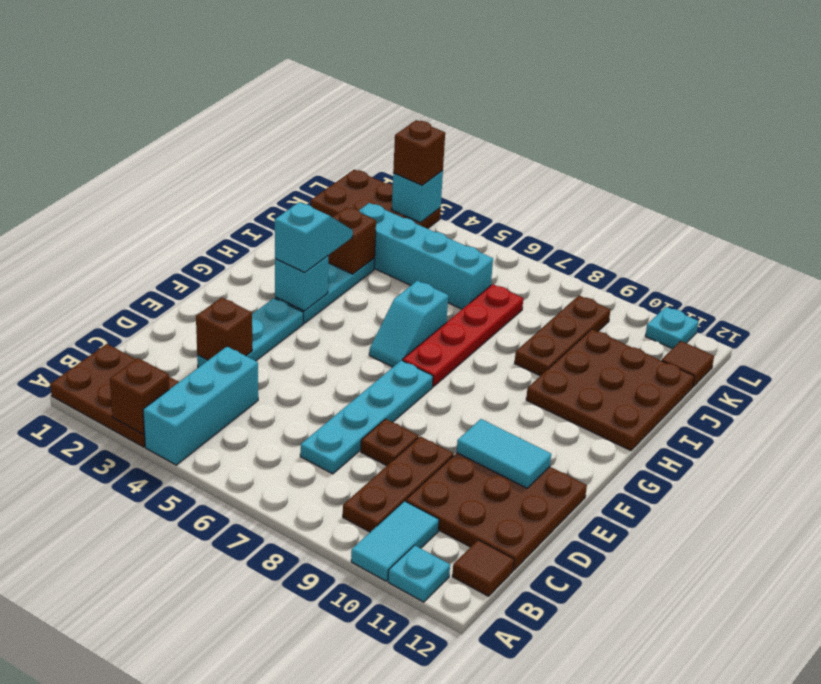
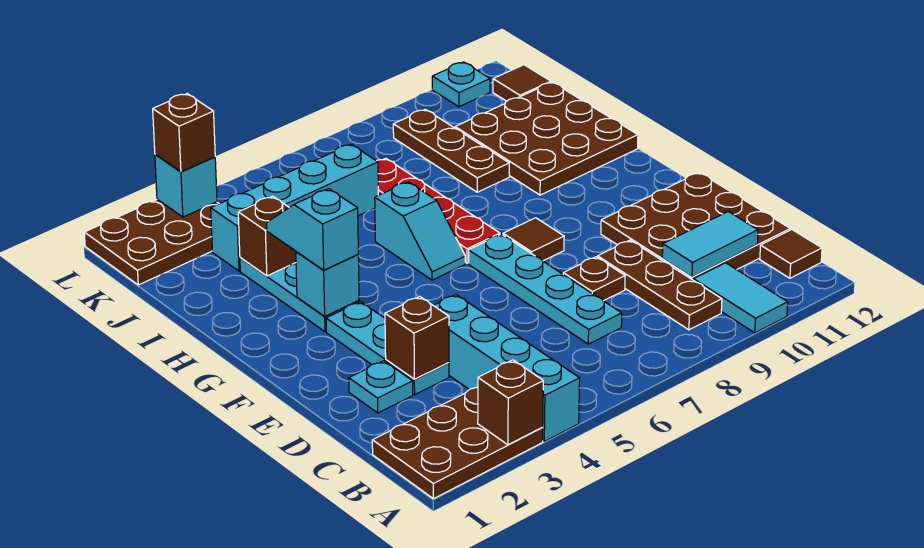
cyan brick A4:C4 level 1 -> cyan brick A4:D4 level 1
cyan plate A11 level 1 -> cyan plate D2 level 1
cyan tile E10:E11 level 2 -> cyan tile C10:C11 level 2
none -> brown tile F8 level 1

